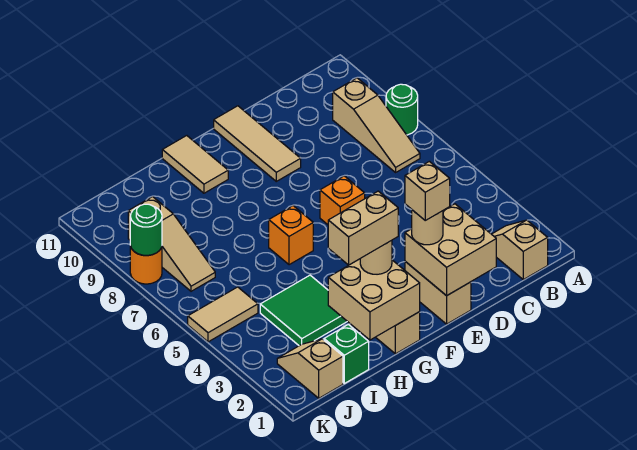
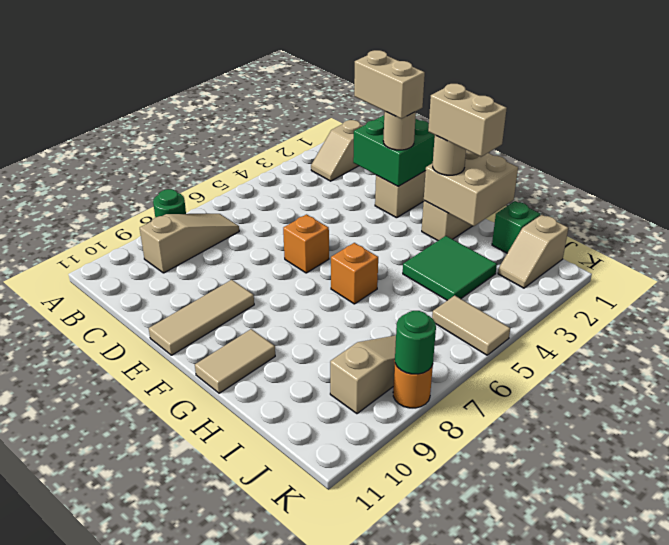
tan brick D1:E2 level 2 -> green brick D1:E2 level 2
tan brick E2 level 4 -> tan brick D2:E2 level 4

